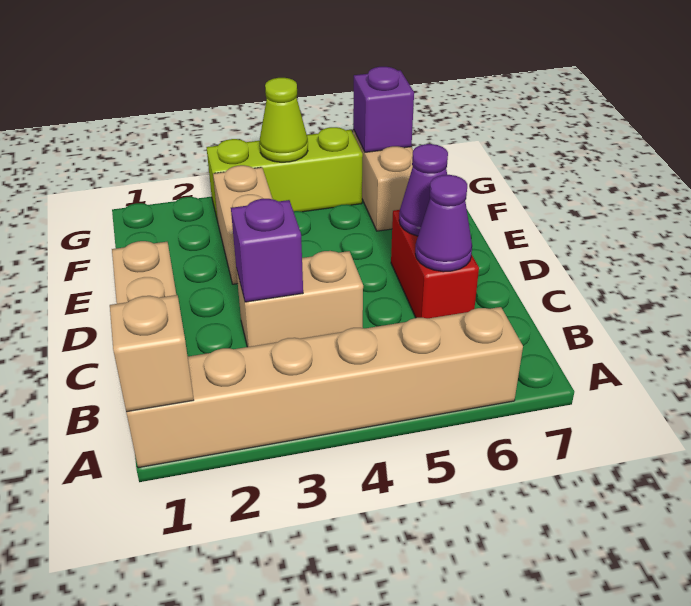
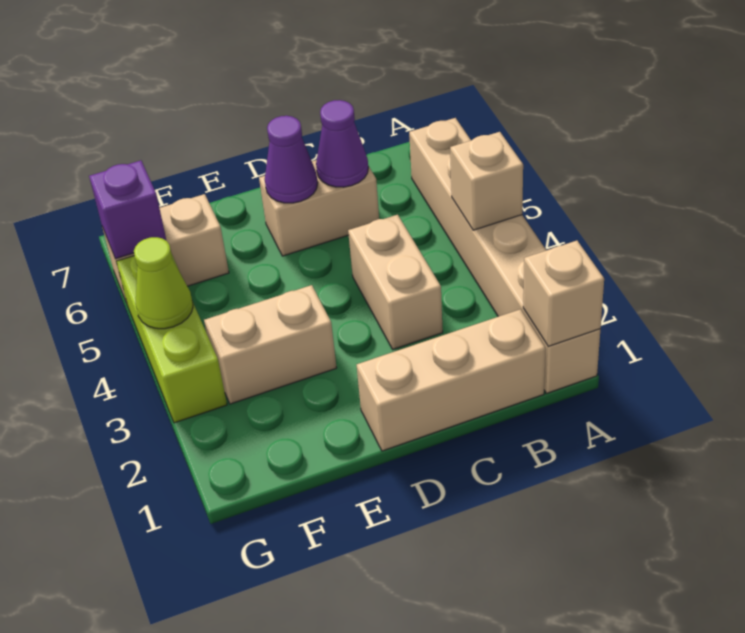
none -> tan brick A4 level 2
purple brick C3 level 2 -> none
red brick C6:D6 level 1 -> tan brick C6:D6 level 1

